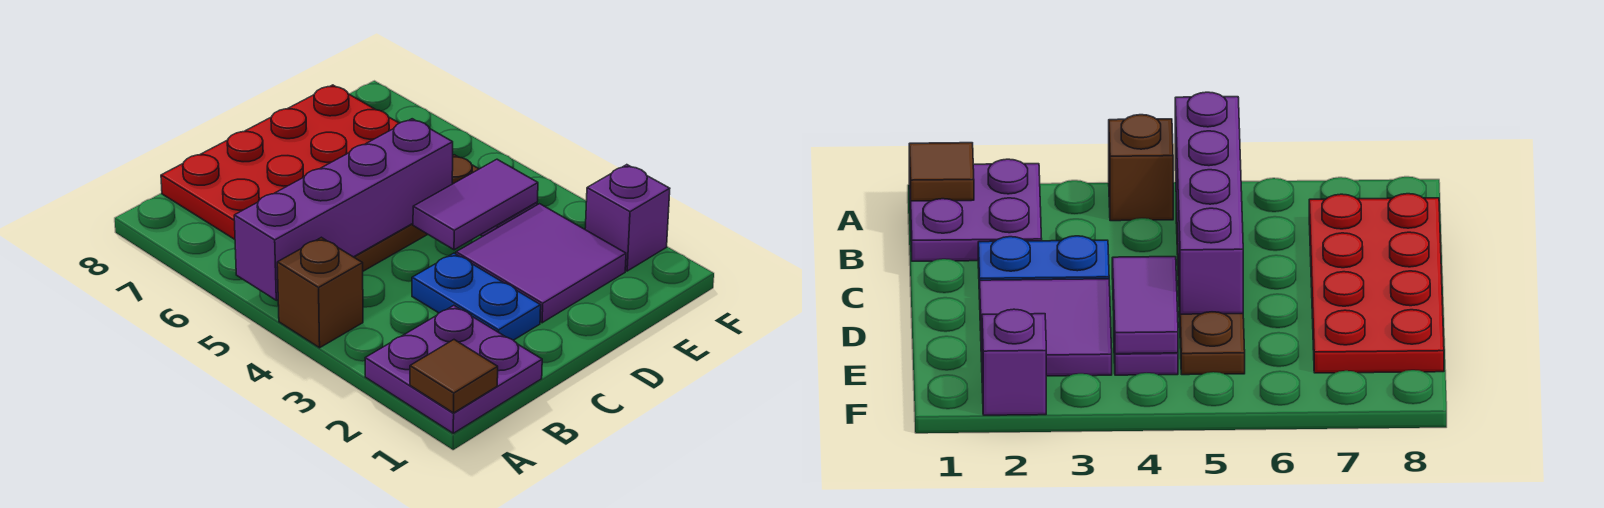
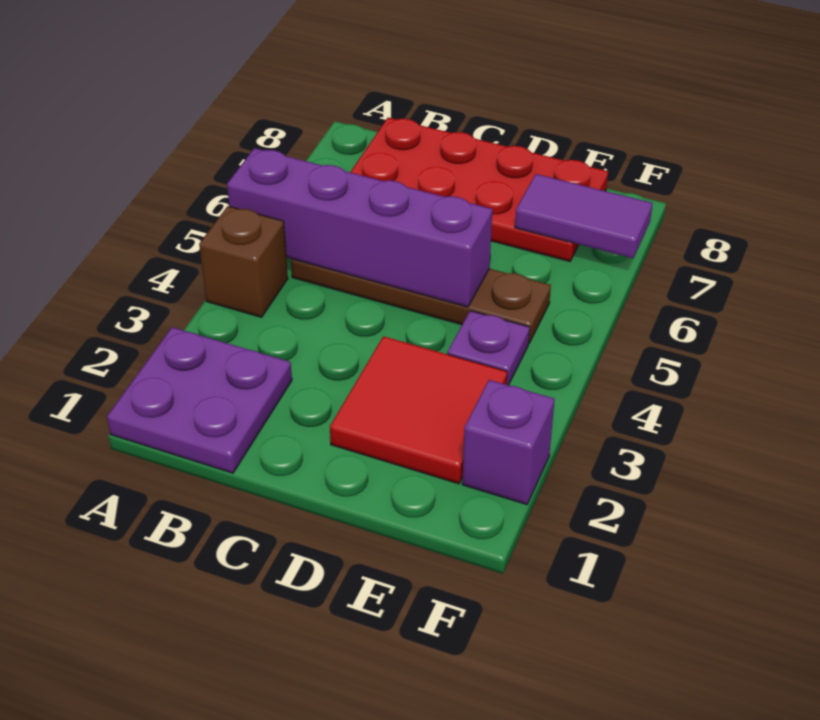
brown tile A1 level 2 -> none
blue plate C2:C3 level 1 -> none
purple tile D2:E3 level 1 -> red tile D2:E3 level 1
purple tile D4:E4 level 2 -> purple tile E7:F7 level 2

